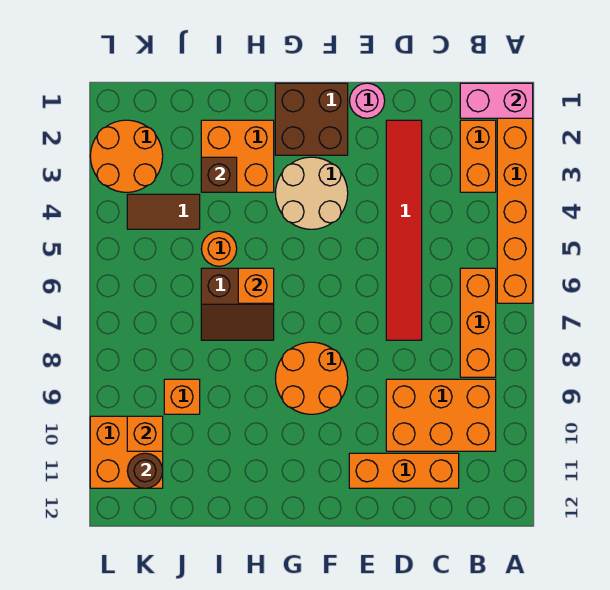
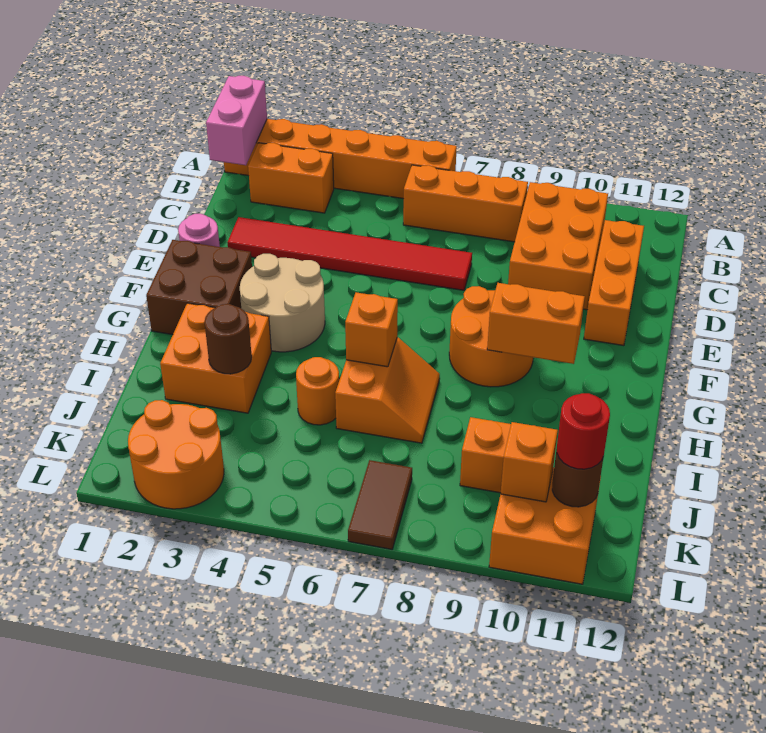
none -> orange brick G9:G10 level 2
brown slope H6:I7 level 1 top 6 -> orange slope H6:I7 level 1 top 6
brown brick I3 level 2 -> brown round brick I3 level 2
brown tile J4:K4 level 1 -> brown tile K7:L7 level 1
none -> red round brick K11 level 3

